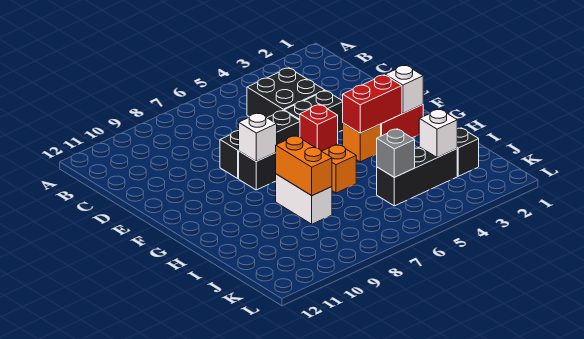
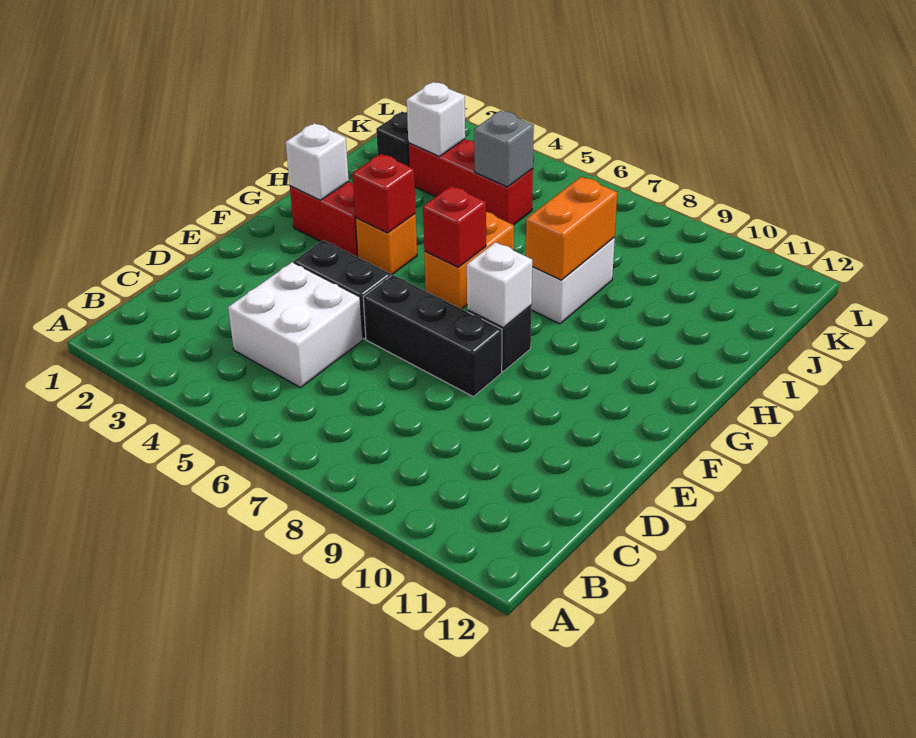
black brick C4:D5 level 1 -> white brick C4:D5 level 1
red brick G3:G4 level 2 -> red brick G4 level 2
black brick J3:J5 level 1 -> red brick J3:J5 level 1

